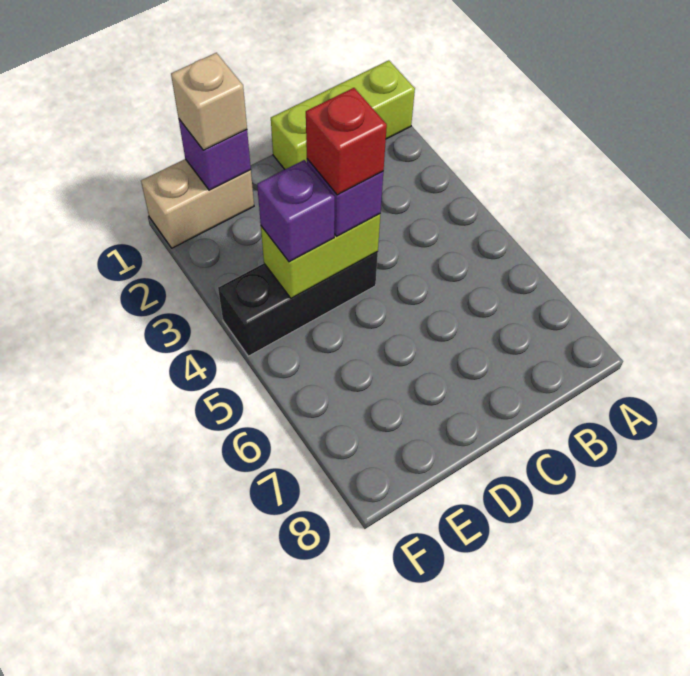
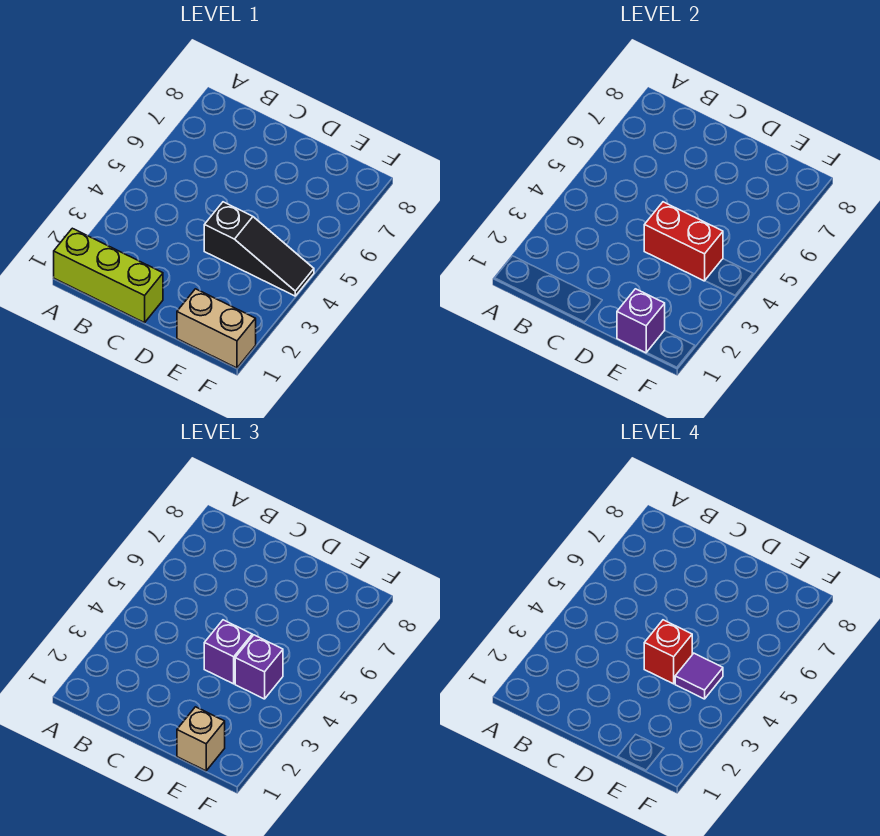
black brick D4:F4 level 1 -> black slope D4:F4 level 1 top D
lime brick D4:E4 level 2 -> red brick D4:E4 level 2
none -> purple tile E4 level 4

